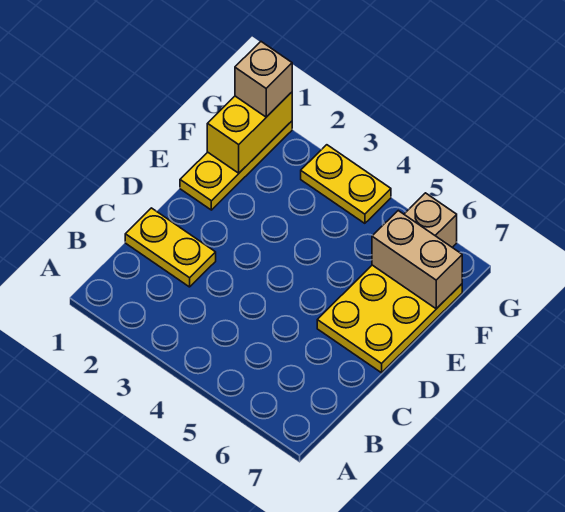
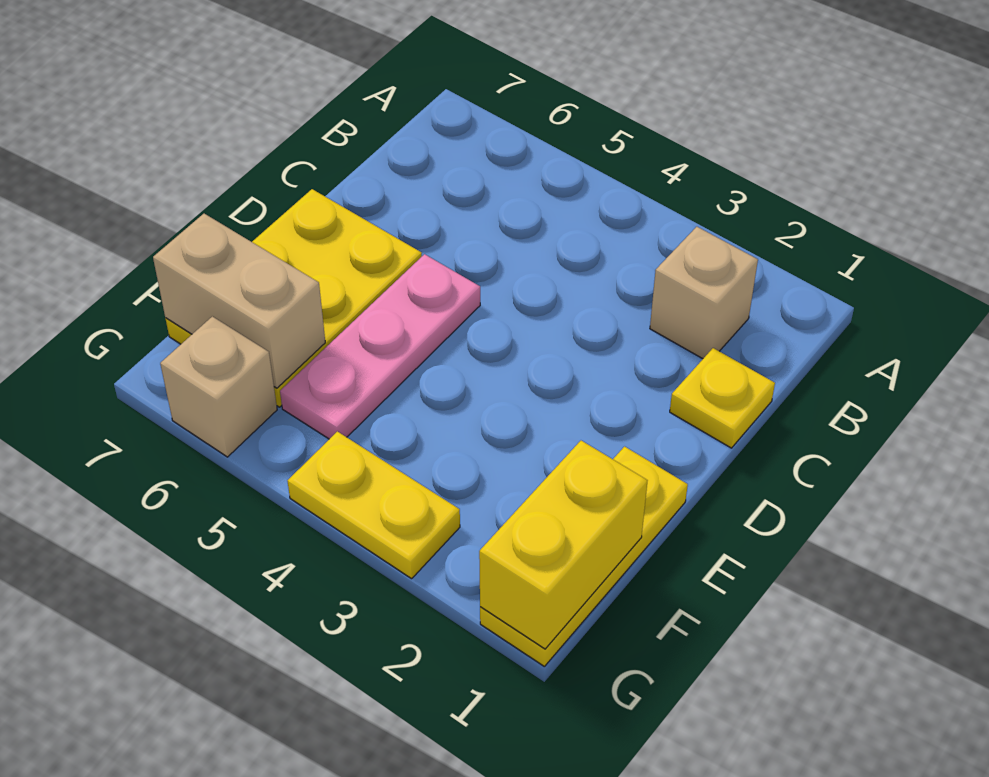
yellow plate C1:C2 level 1 -> yellow plate C1 level 1
none -> pink plate D5:F5 level 1
tan brick G1 level 3 -> tan brick B2 level 1

